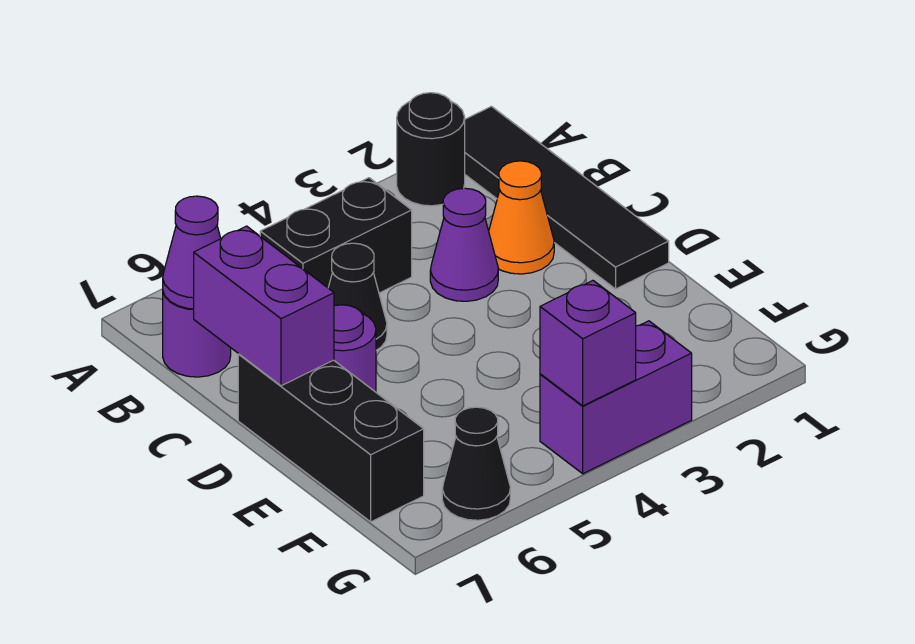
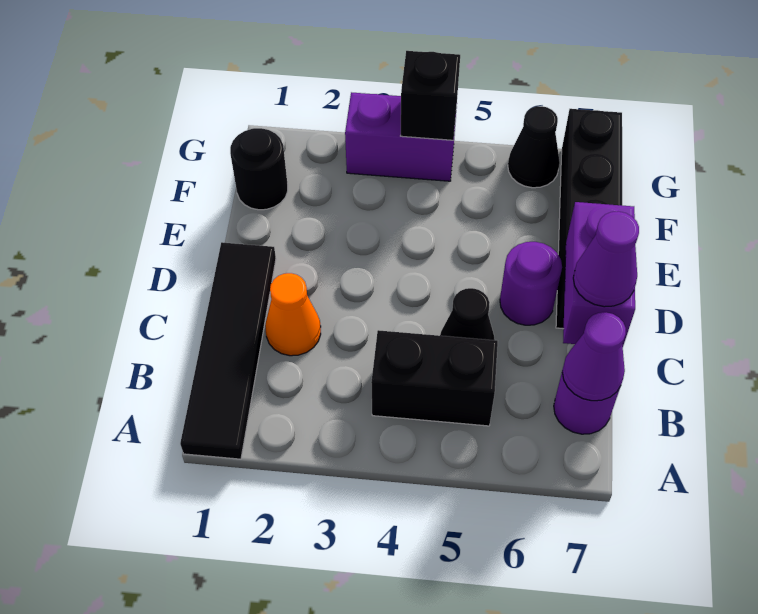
black round brick A2 level 1 -> black round brick F1 level 1
purple cone C3 level 1 -> purple cone C7 level 3
black brick D7:F7 level 1 -> black brick D7:G7 level 1
purple brick G4 level 2 -> black brick G4 level 2

